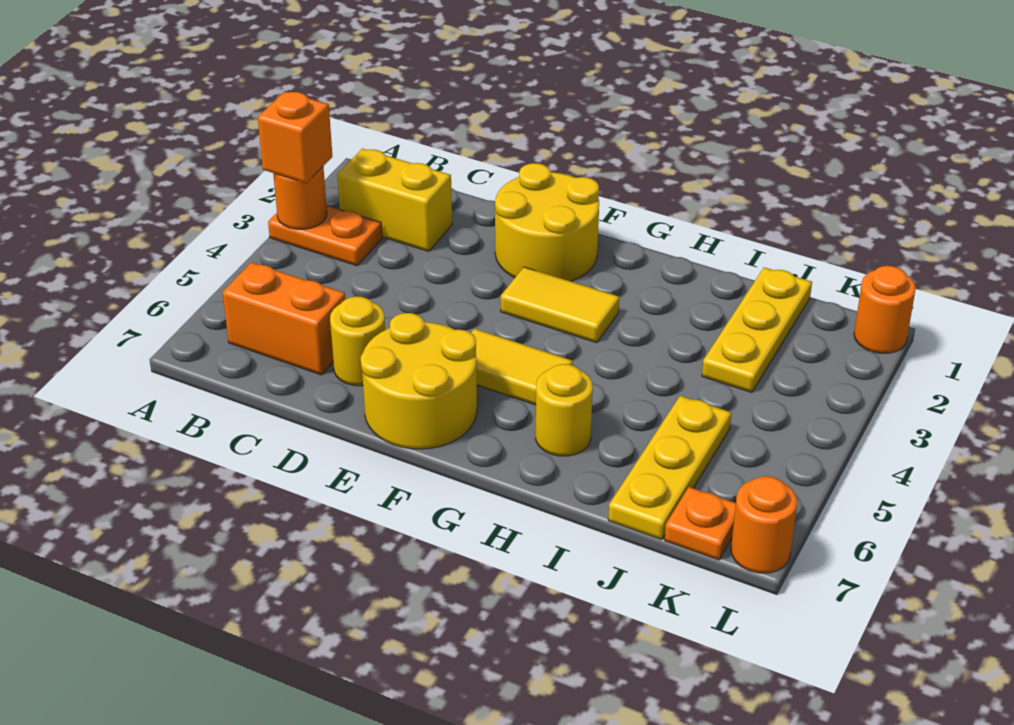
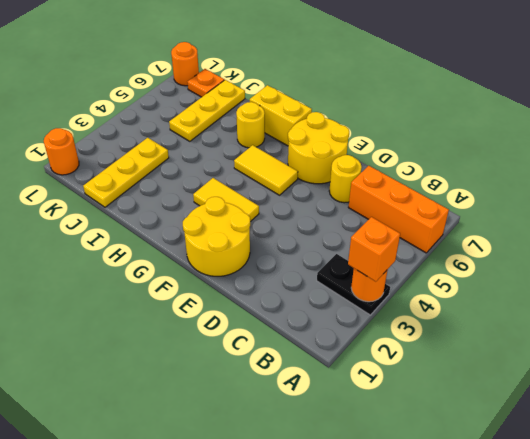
orange plate A3:B3 level 1 -> black plate A3:B3 level 1
yellow brick B2:C2 level 1 -> yellow brick G7:H7 level 1
orange brick B6:C6 level 1 -> orange brick A6:C6 level 1

